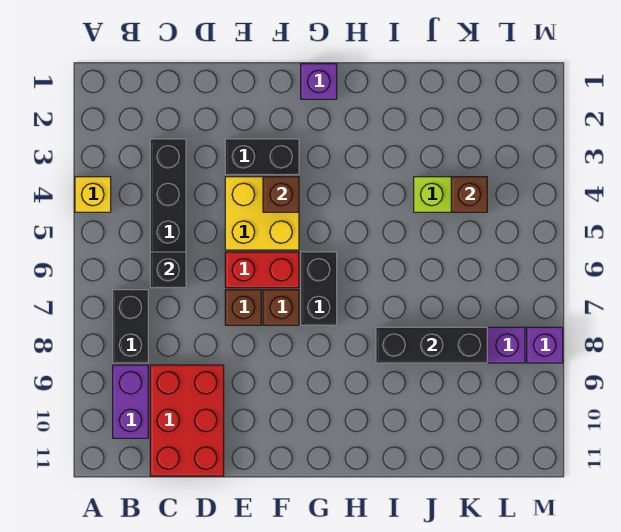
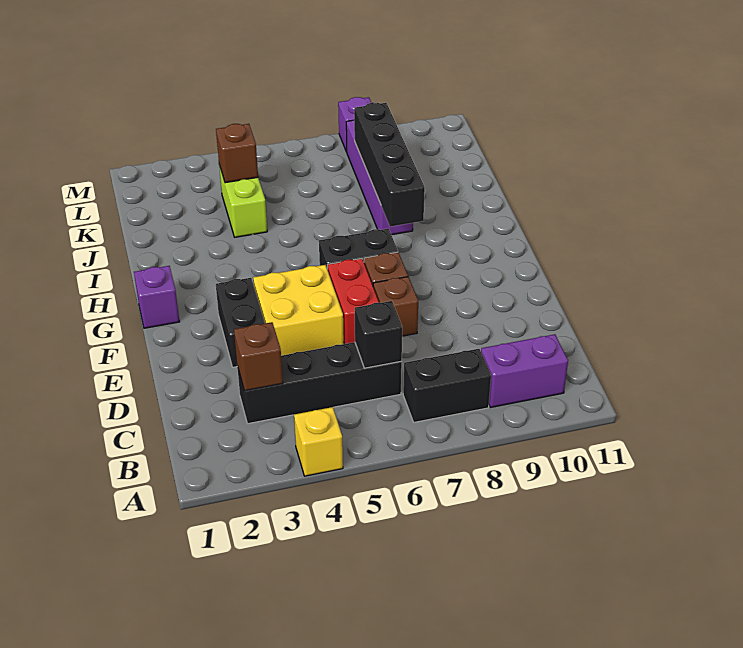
red brick C9:D11 level 1 -> none
brown brick F4 level 2 -> brown brick C3 level 2
black brick I8:K8 level 2 -> black brick H8:K8 level 2

